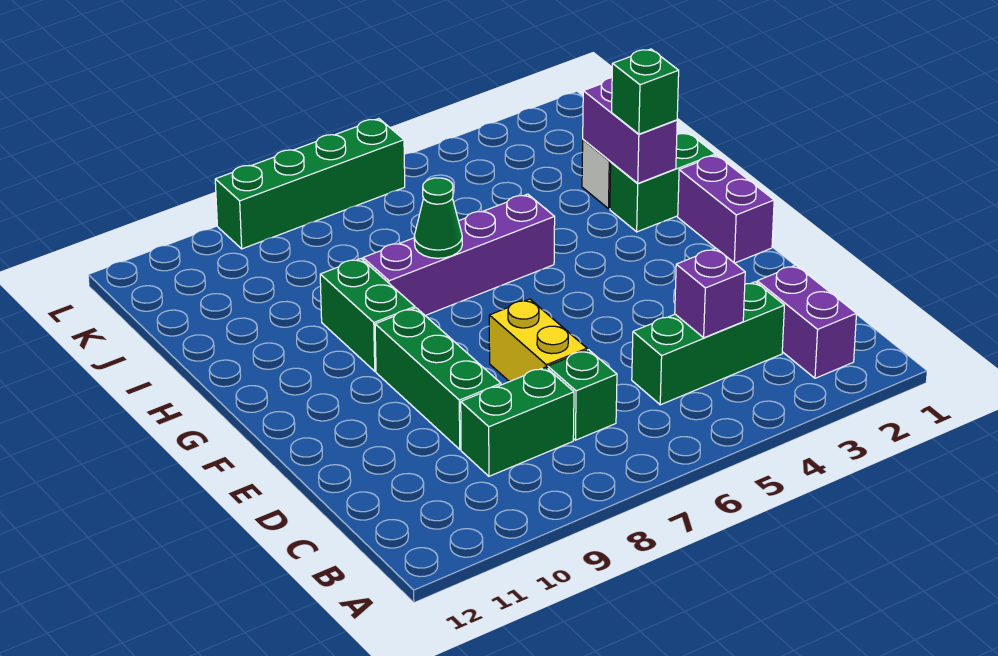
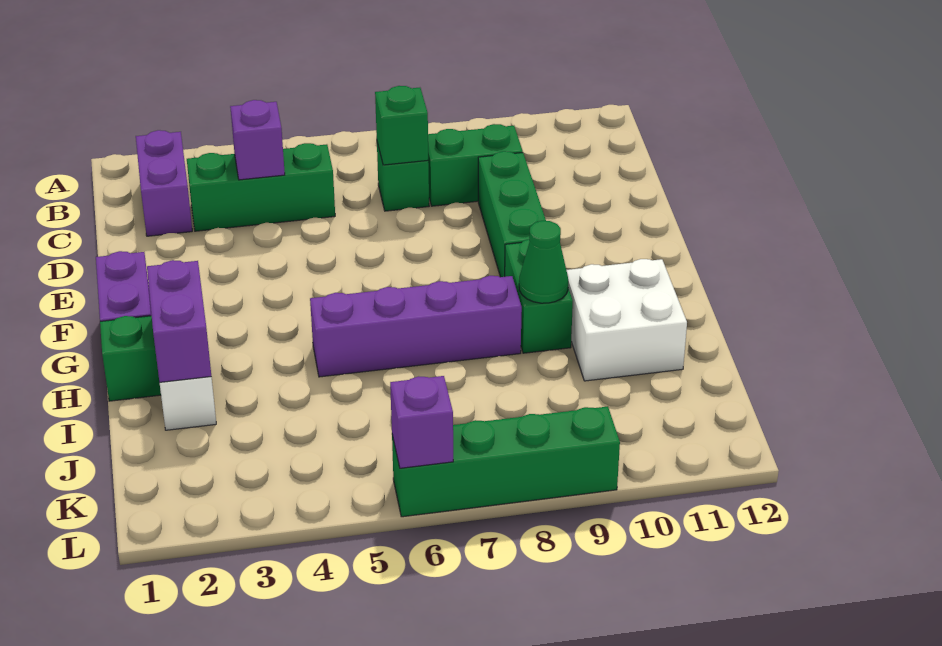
yellow brick D7:E7 level 1 -> none
green brick H2 level 3 -> green brick C7 level 2
green cone H7 level 2 -> green cone H9 level 2
none -> white brick H10:I11 level 1
none -> purple brick L6 level 2

